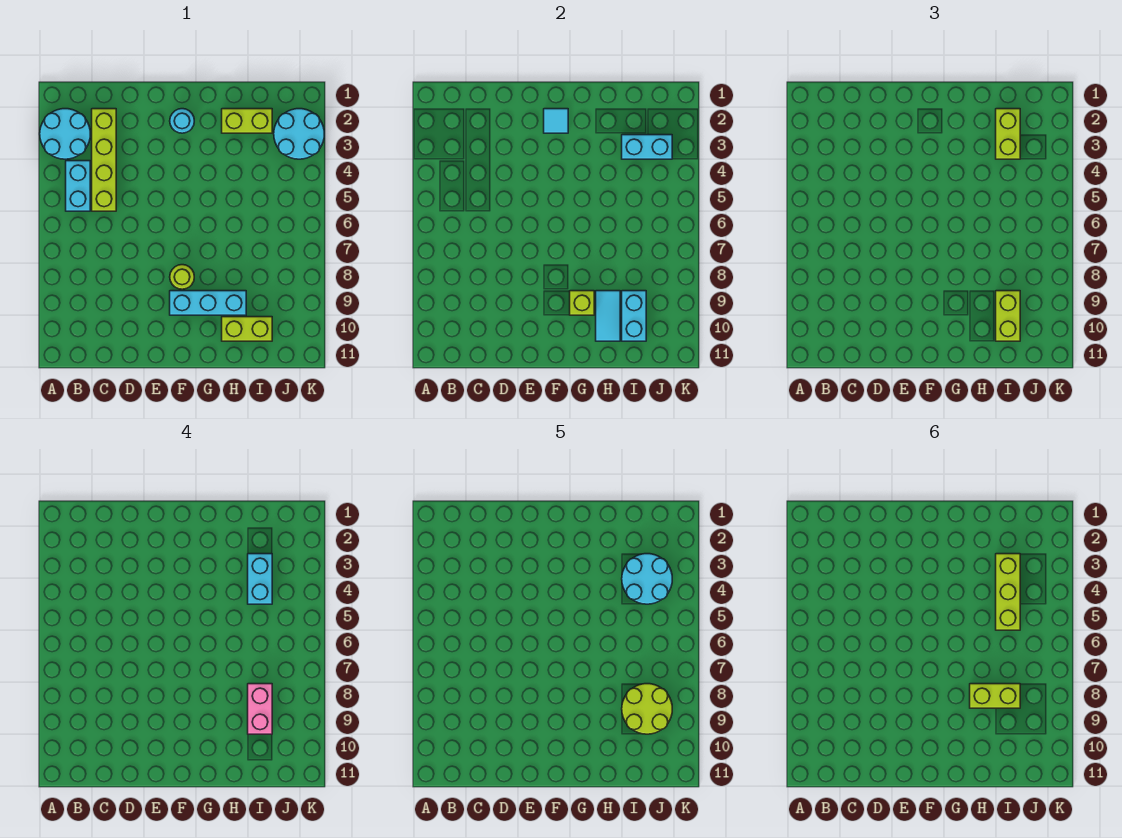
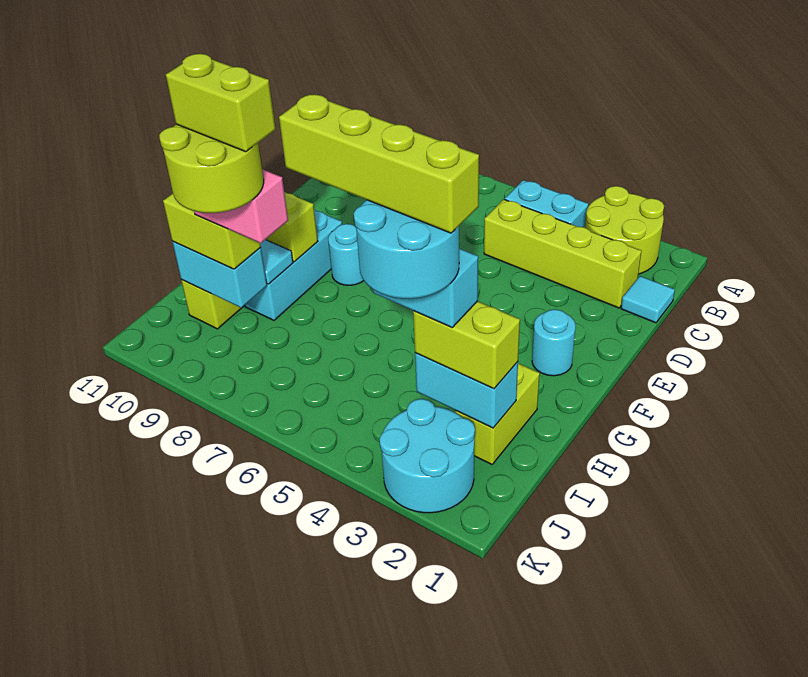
cyan round brick A2:B3 level 1 -> lime round brick A2:B3 level 1
cyan tile F2 level 2 -> cyan tile C1 level 1
lime round brick F8 level 1 -> cyan round brick F8 level 1
lime brick H8:I8 level 6 -> lime brick I8:I9 level 6
cyan brick I3:J3 level 2 -> cyan brick I2:I3 level 2
lime brick I3:I5 level 6 -> lime brick I3:I6 level 6

